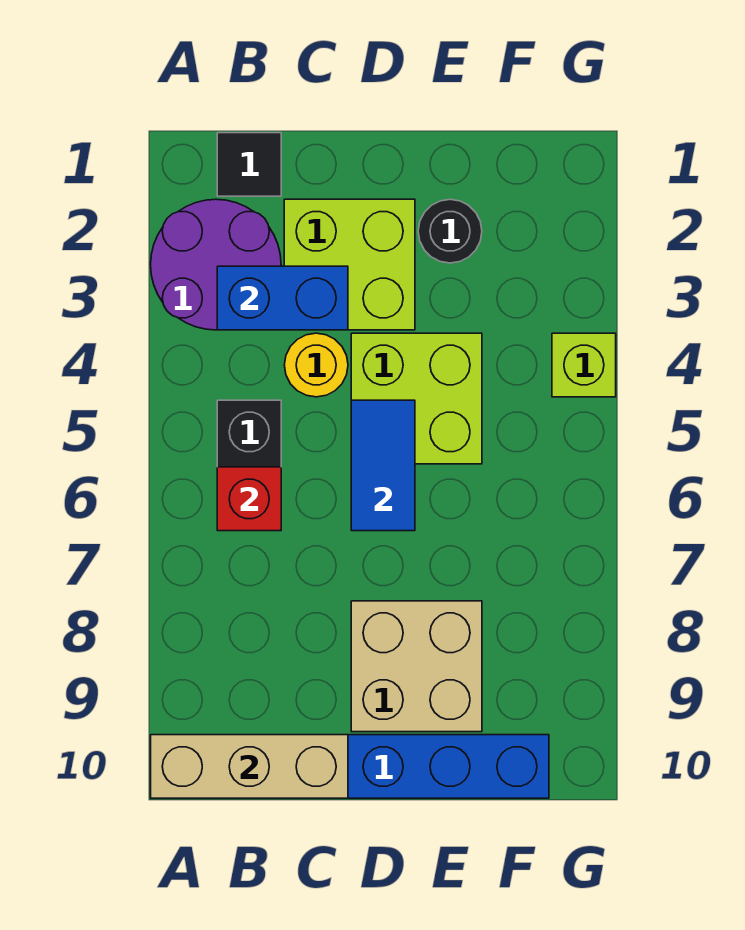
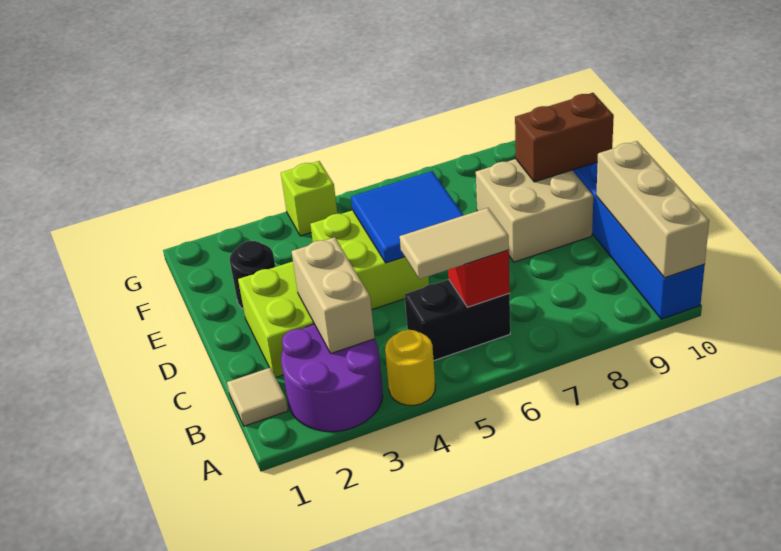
black tile B1 level 1 -> tan tile B1 level 1
blue brick B3:C3 level 2 -> tan brick B3:C3 level 2
none -> tan tile B5:B6 level 3
yellow round brick C4 level 1 -> yellow round brick A4 level 1
blue tile D5:D6 level 2 -> blue tile D5:E6 level 2
none -> brown brick E9:E10 level 2

